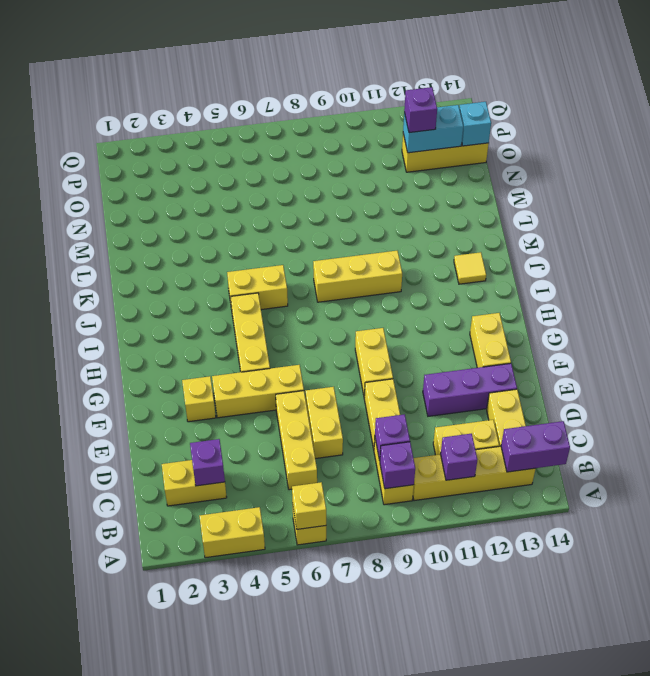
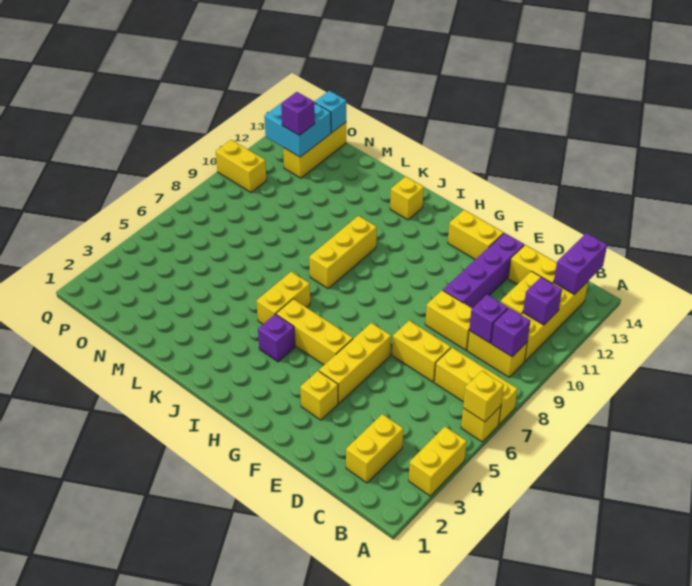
purple brick C3 level 2 -> purple brick I4 level 1
yellow brick C6:E6 level 1 -> yellow brick A7:C7 level 1
purple brick E11:E13 level 1 -> purple brick E10:E13 level 1
yellow brick F9:G9 level 1 -> yellow brick P10:Q10 level 1
yellow tile J13 level 1 -> yellow brick J13 level 1
cyan brick O12:O13 level 2 -> cyan brick O12:P13 level 2

